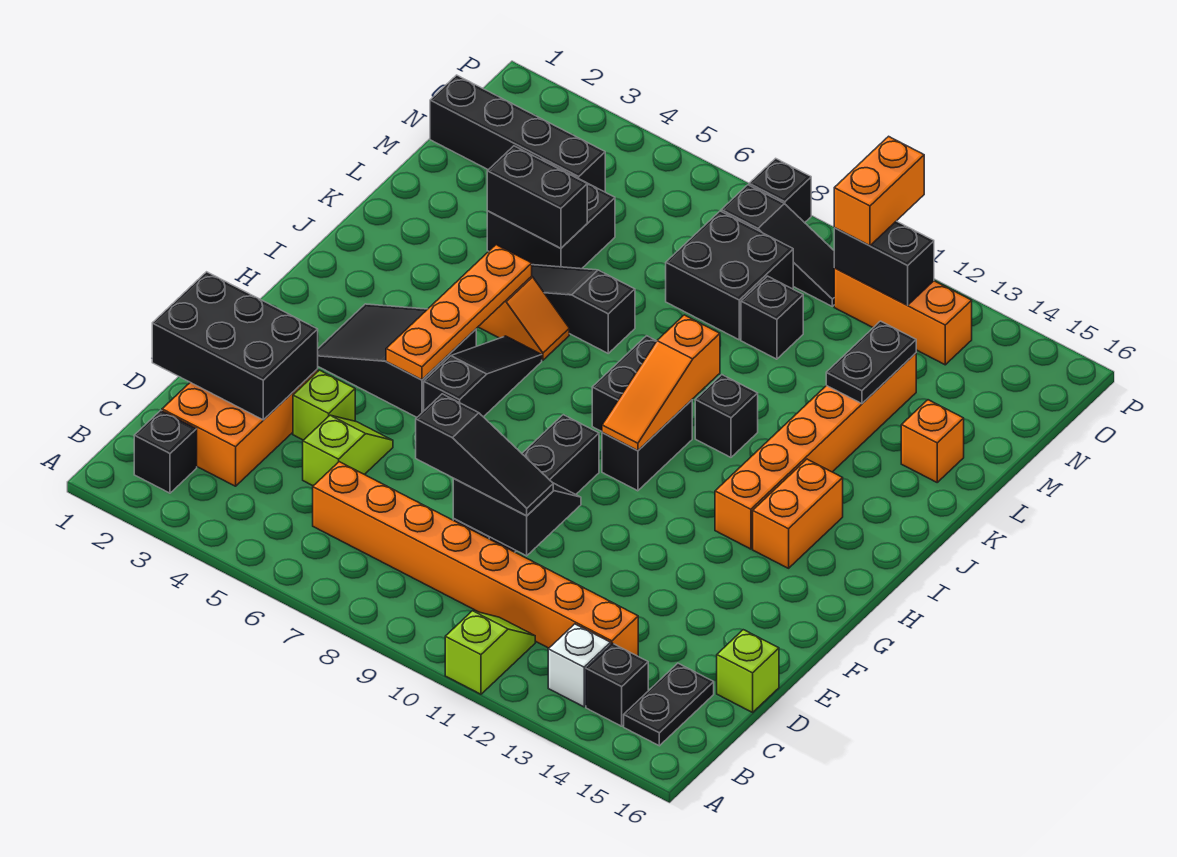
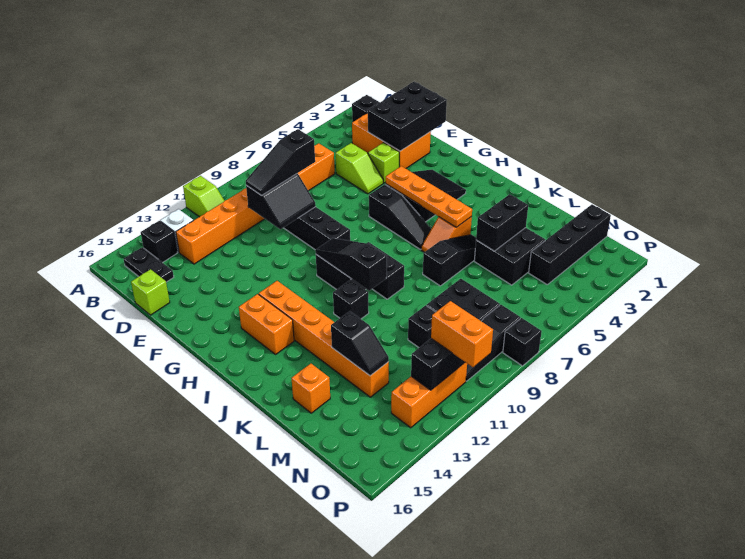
orange slope H10:J10 level 2 top J -> black slope H10:J10 level 2 top J
black plate L13:M13 level 2 -> black slope L13:M13 level 2 top L

